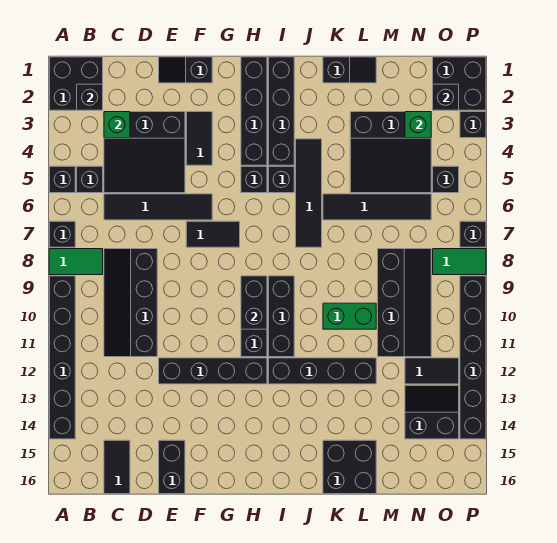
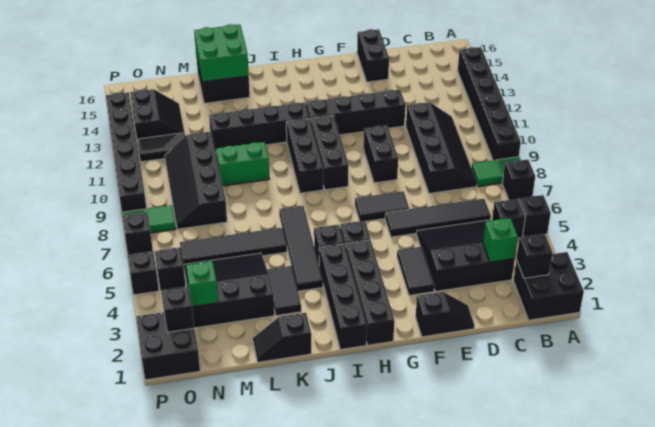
black tile C15:C16 level 1 -> black tile K3:K4 level 1
black brick H9:H10 level 2 -> black brick F9:F10 level 1
none -> green brick K15:L16 level 2
black slope N13:O14 level 1 top 14 -> black slope N13:O14 level 1 top O
black brick P3 level 1 -> black brick P5 level 1

